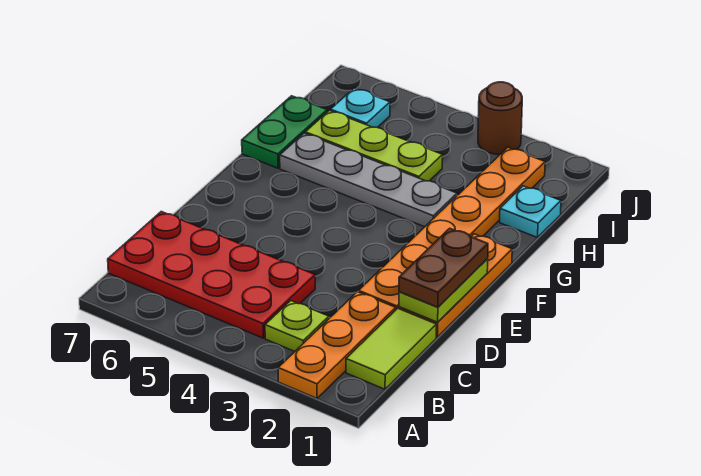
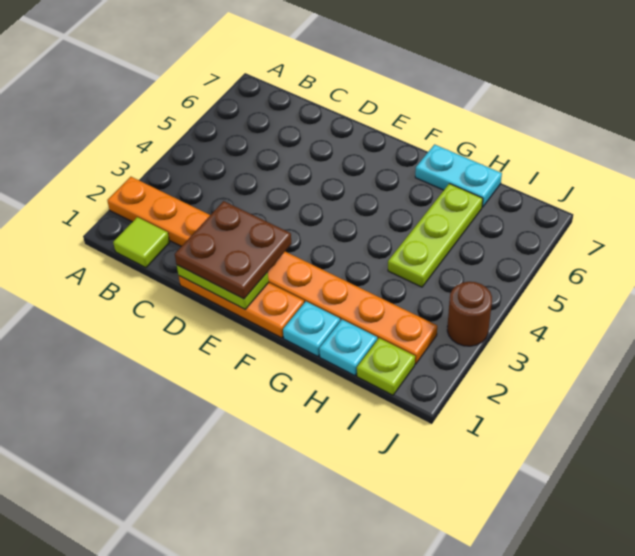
lime tile B1:C1 level 1 -> lime tile B1 level 1
lime plate B3 level 1 -> lime plate I1 level 1
red plate B4:C7 level 1 -> none
brown plate D1:E1 level 3 -> brown plate D1:E2 level 3
grey plate G3:G6 level 1 -> none
green plate G7:H7 level 1 -> cyan plate G7:H7 level 1
cyan plate I6 level 1 -> cyan plate G1 level 1

